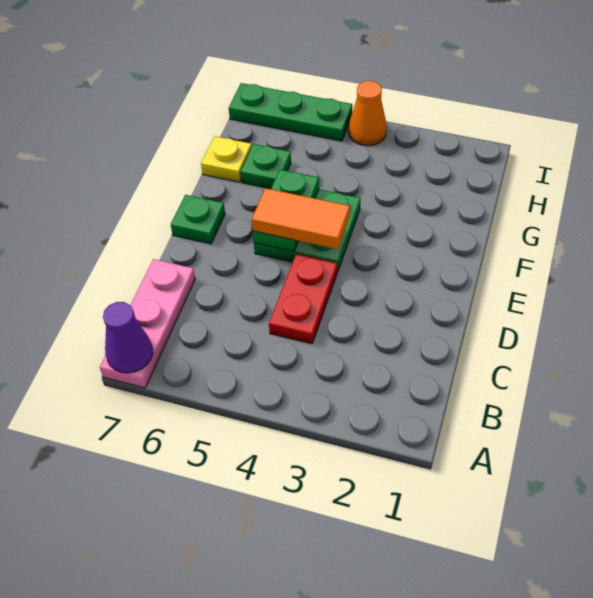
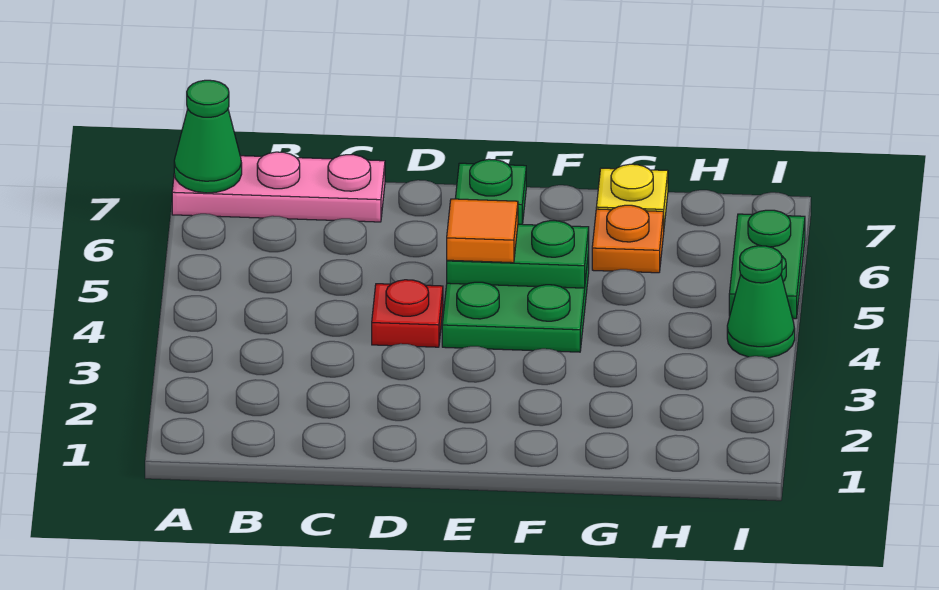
purple cone A7 level 2 -> green cone A7 level 2
red plate C4:D4 level 1 -> red plate D4 level 1
orange tile E4:E5 level 3 -> orange tile E5 level 3
green plate G6 level 1 -> orange plate G6 level 1
orange cone I4 level 1 -> green cone I4 level 1
green plate I5:I7 level 1 -> green plate I5:I6 level 1

